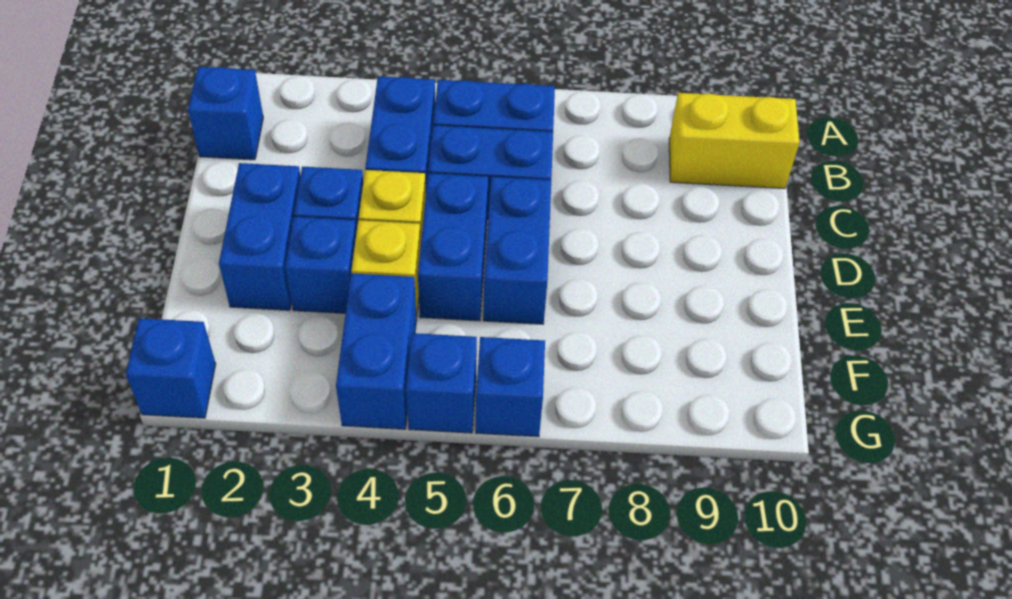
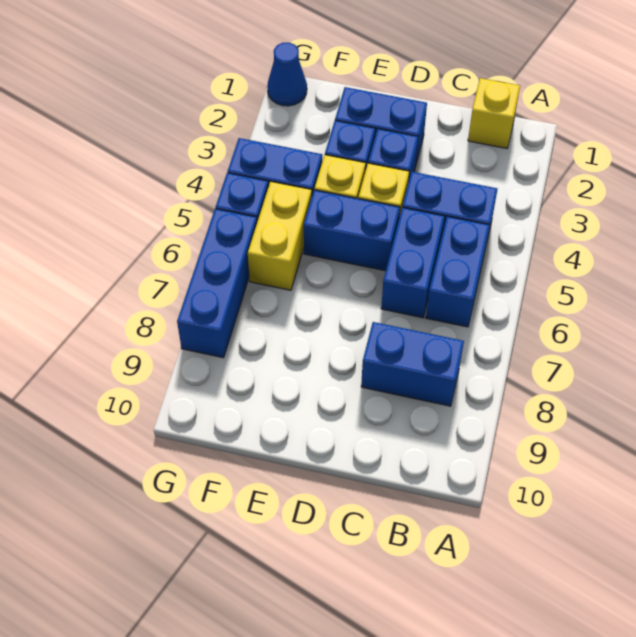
blue brick B1 level 1 -> yellow brick B1 level 1
yellow brick B9:B10 level 1 -> yellow brick F5:F6 level 1
blue brick D6:E6 level 1 -> blue brick B8:C8 level 1
blue brick G1 level 1 -> blue cone G1 level 1
blue brick G6 level 1 -> blue brick G6:G8 level 1

